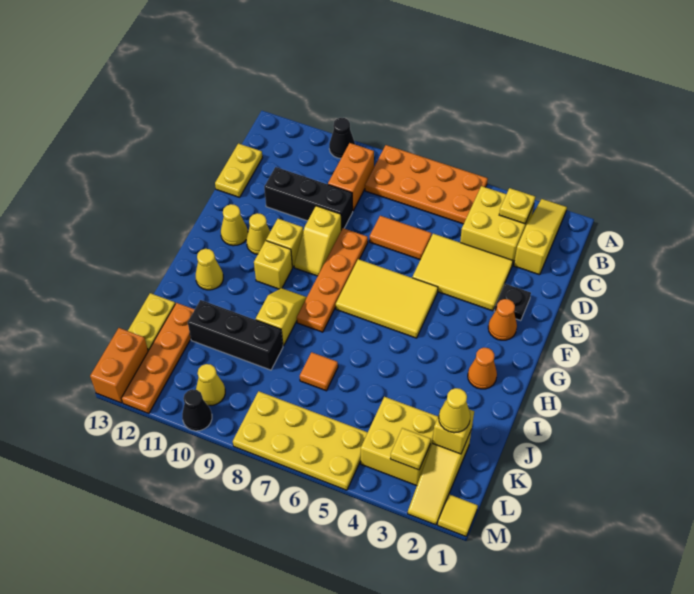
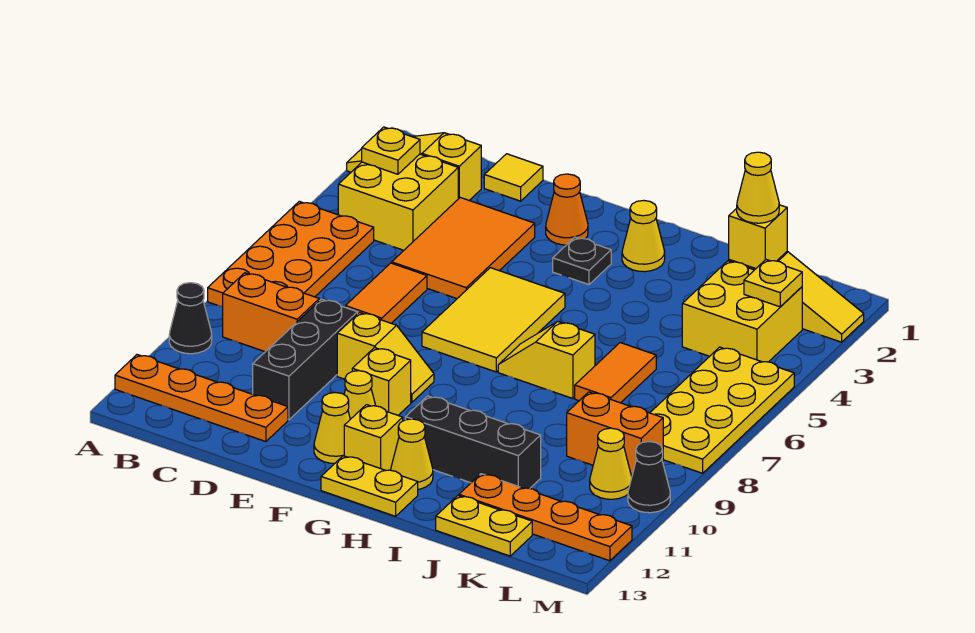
yellow plate C13:D13 level 1 -> yellow plate G13:H13 level 1
yellow tile D3:E5 level 1 -> orange tile D3:E5 level 1
black plate E2 level 1 -> black plate G3 level 1
orange plate E8:H8 level 1 -> orange plate A12:D12 level 1
yellow brick G10 level 1 -> yellow brick G12 level 1
orange cone H2 level 1 -> yellow cone H2 level 1
yellow slope H9:I9 level 1 top I -> yellow slope H7:I7 level 1 top I
orange tile J7 level 1 -> orange tile J6:J7 level 1
black brick J9:J11 level 1 -> black brick H11:J11 level 1
orange brick L13:M13 level 1 -> orange brick K9:L9 level 1
yellow tile M1 level 1 -> yellow tile D1 level 1

